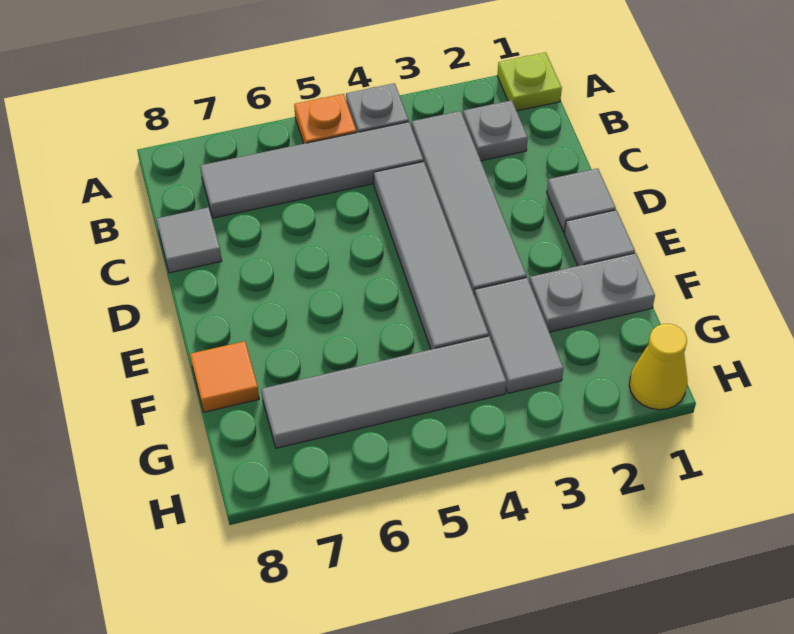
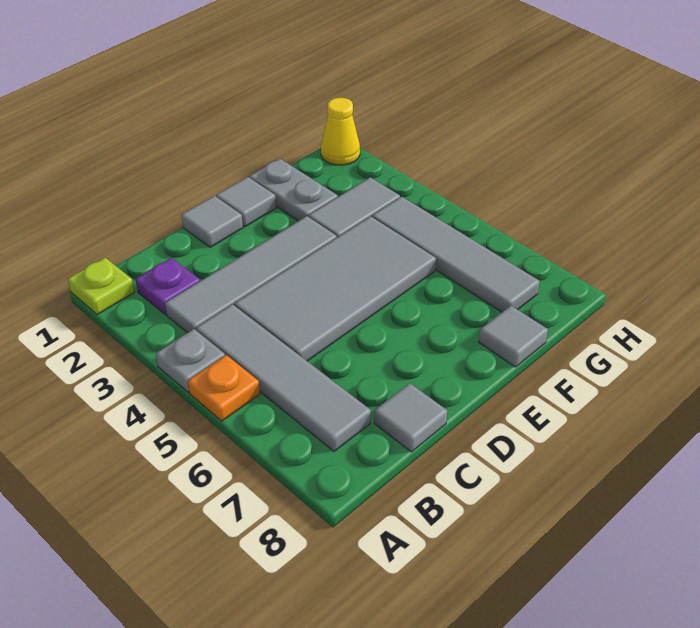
grey plate B2 level 1 -> purple plate B2 level 1
grey tile C4:F4 level 1 -> grey tile C4:F5 level 1
orange tile F8 level 1 -> grey tile F8 level 1

